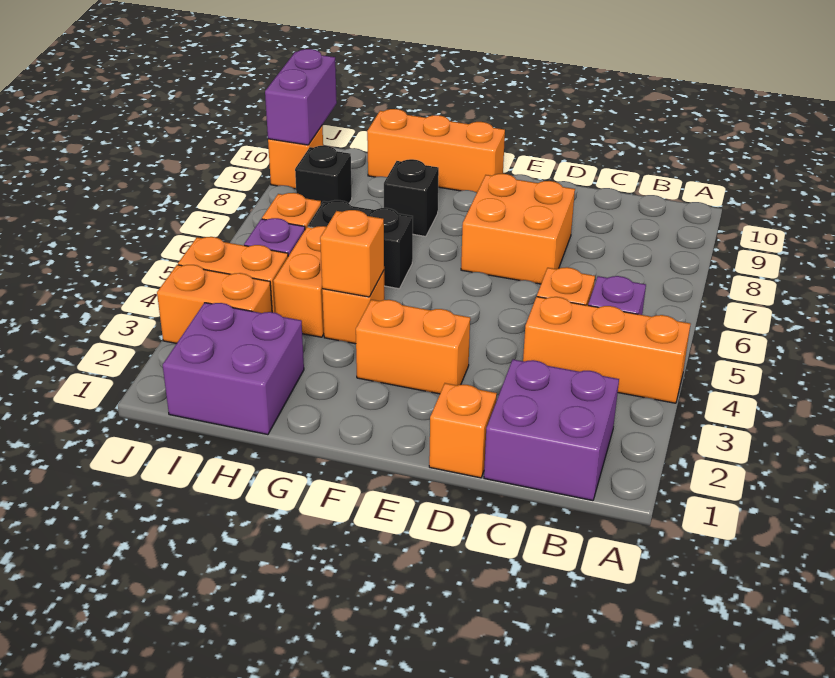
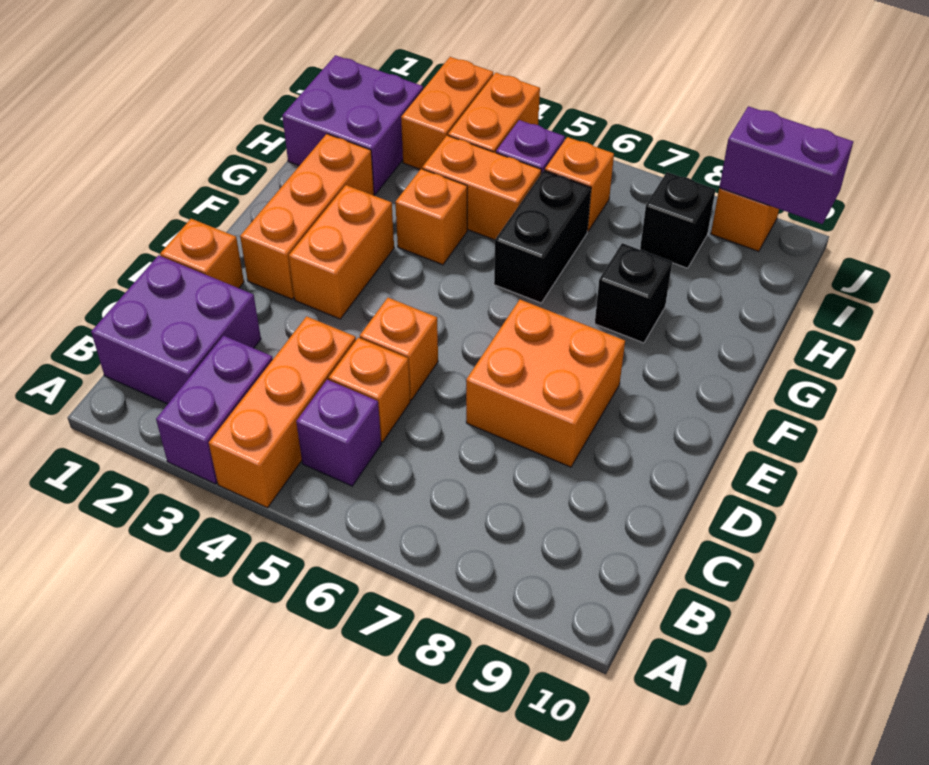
none -> purple brick A3:B3 level 1
orange brick F10:H10 level 1 -> orange brick E2:G2 level 1
orange brick G4 level 2 -> orange brick D5 level 1

